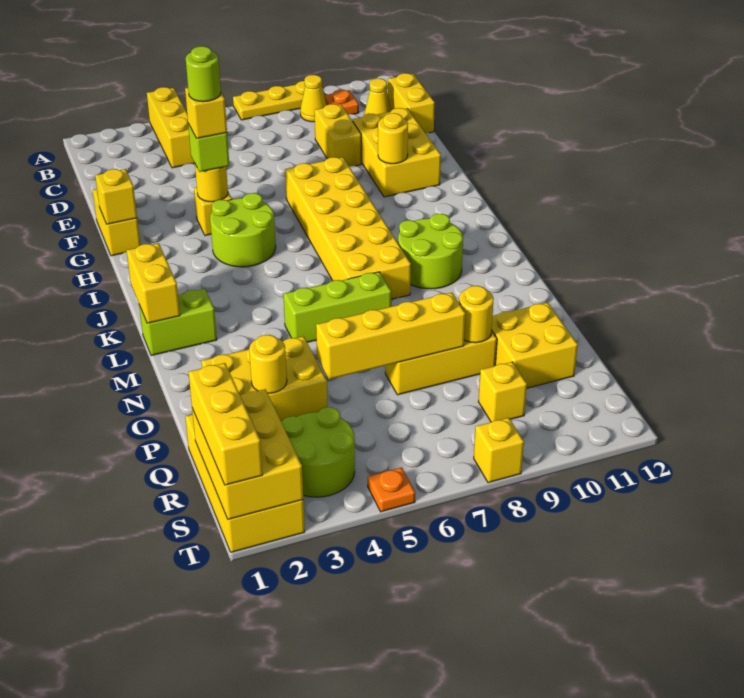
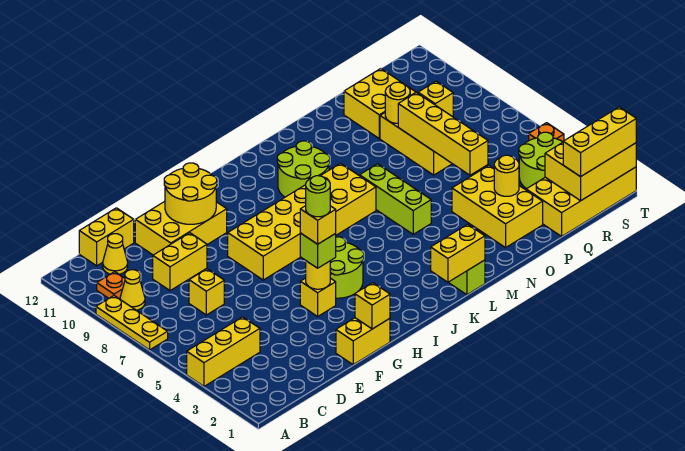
yellow round brick G10 level 2 -> yellow round brick F10:G11 level 2
yellow brick T8 level 1 -> yellow brick D7 level 1

